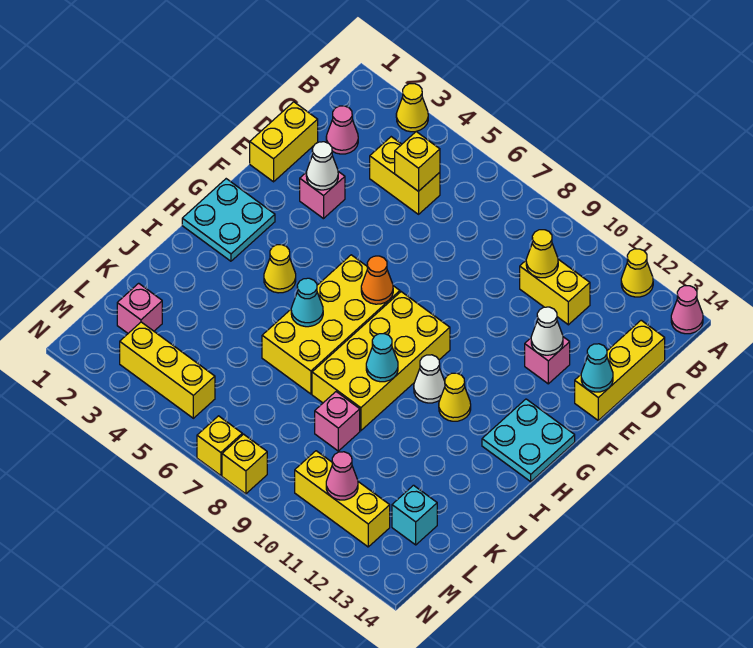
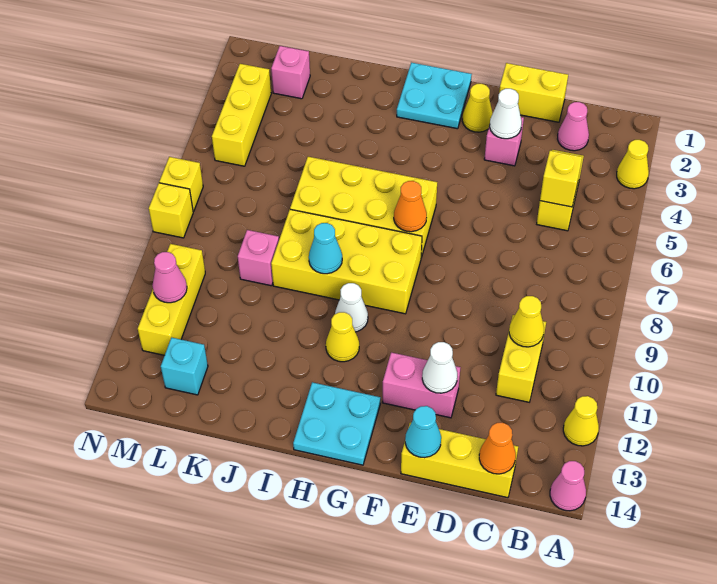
none -> orange cone C14 level 2
pink brick E12 level 1 -> pink brick E12:F12 level 1
yellow cone H4 level 1 -> yellow cone F2 level 1
cyan cone I6 level 2 -> none

